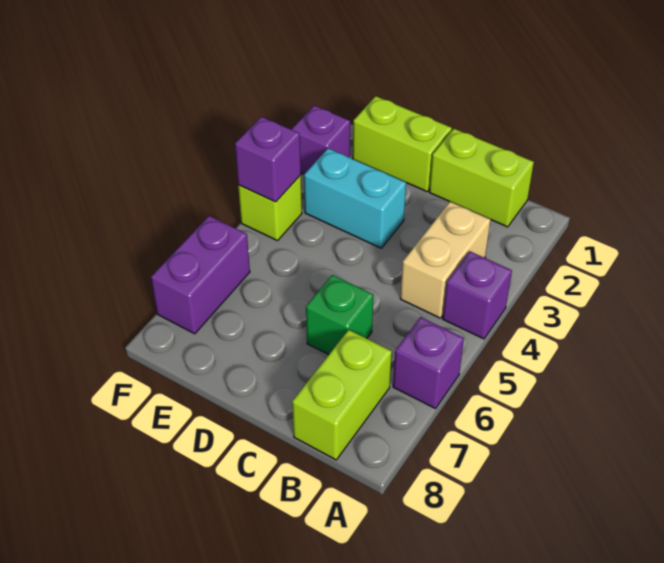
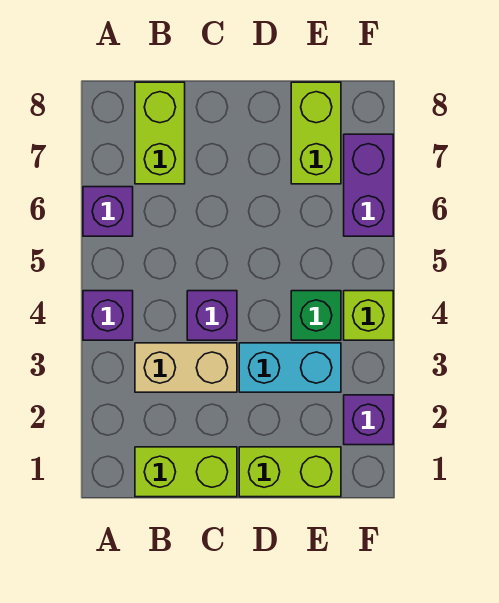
tan brick B3:B4 level 1 -> tan brick B3:C3 level 1
green brick C6 level 1 -> green brick E4 level 1
none -> lime brick E7:E8 level 1
purple brick F4 level 2 -> purple brick C4 level 1

